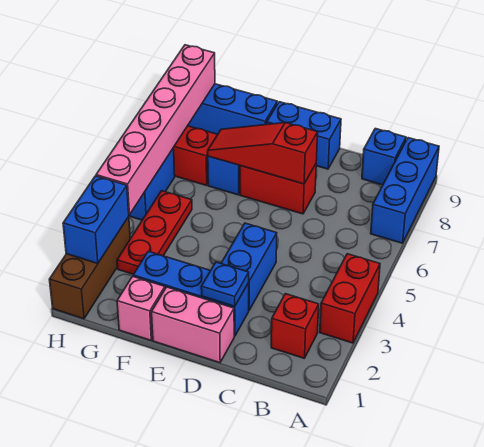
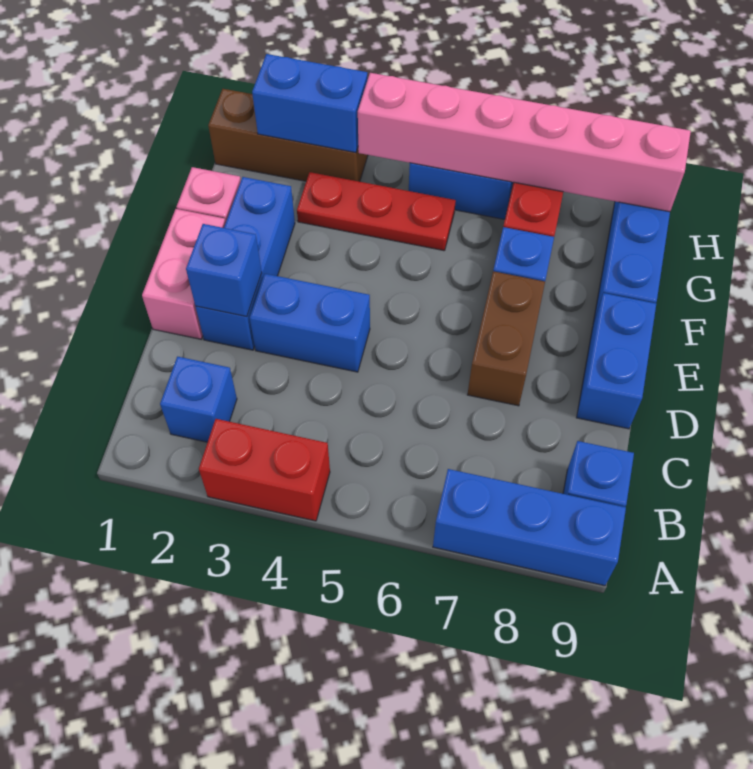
red brick B2 level 1 -> blue brick B2 level 1
blue plate D2 level 2 -> blue brick D2 level 2
red brick D7:E7 level 1 -> brown brick D7:E7 level 1
red slope D7:F7 level 2 top D -> none

